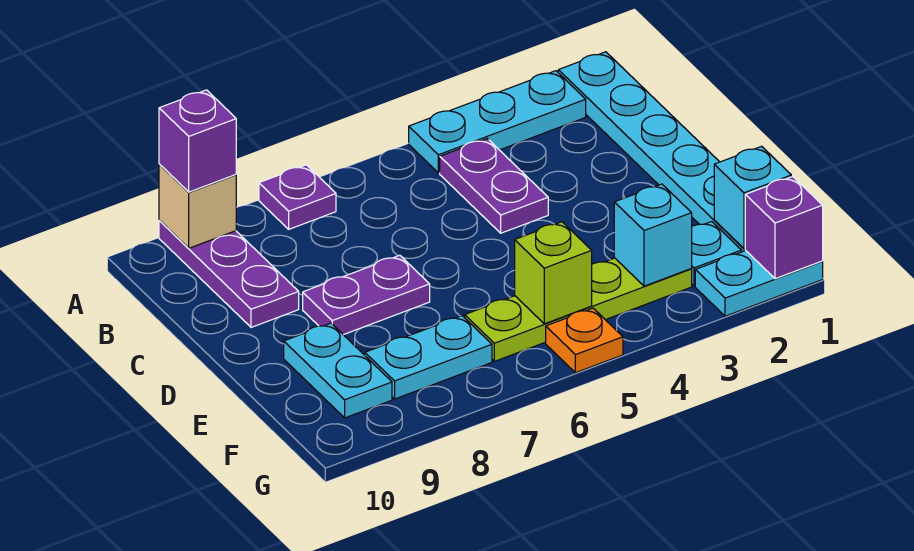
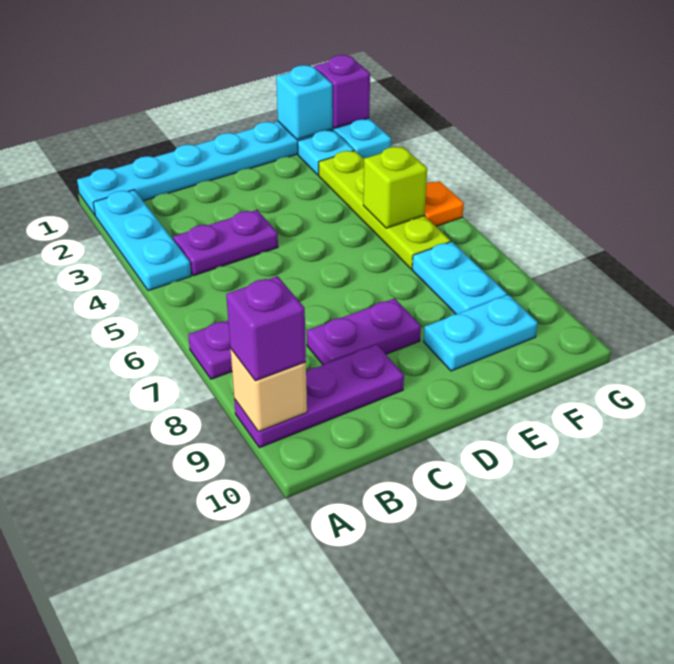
purple plate D7:D8 level 1 -> purple plate C8:D8 level 1
cyan brick F3 level 2 -> none

